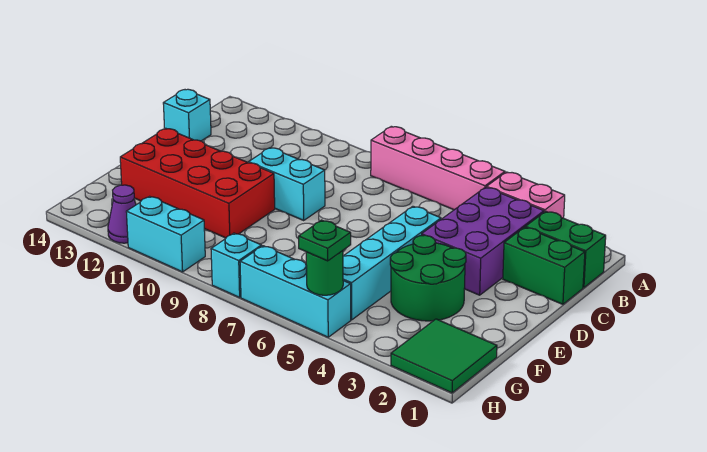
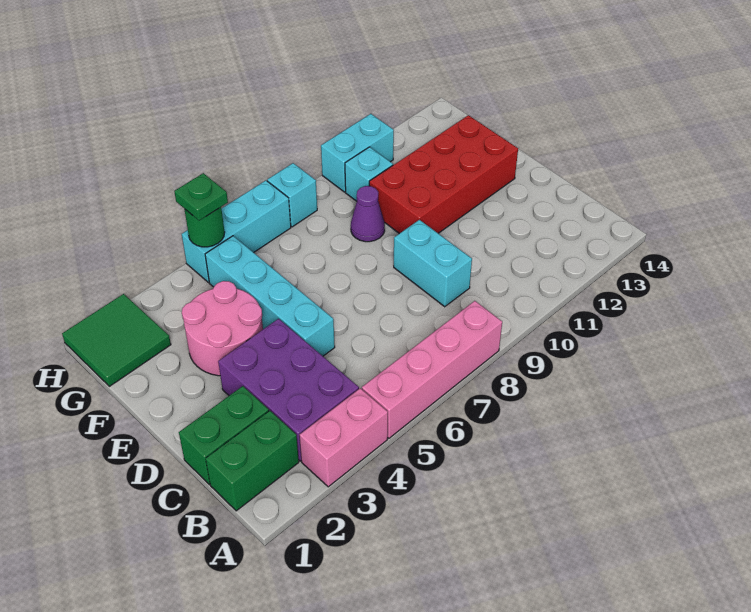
cyan brick C14 level 1 -> cyan brick G10 level 1
cyan brick D9:D10 level 1 -> cyan brick C9:D9 level 1
green round brick E3:F4 level 1 -> pink round brick E3:F4 level 1
purple cone H12 level 1 -> purple cone F9 level 1

